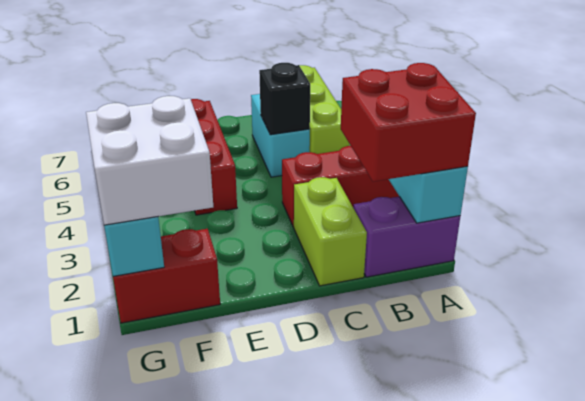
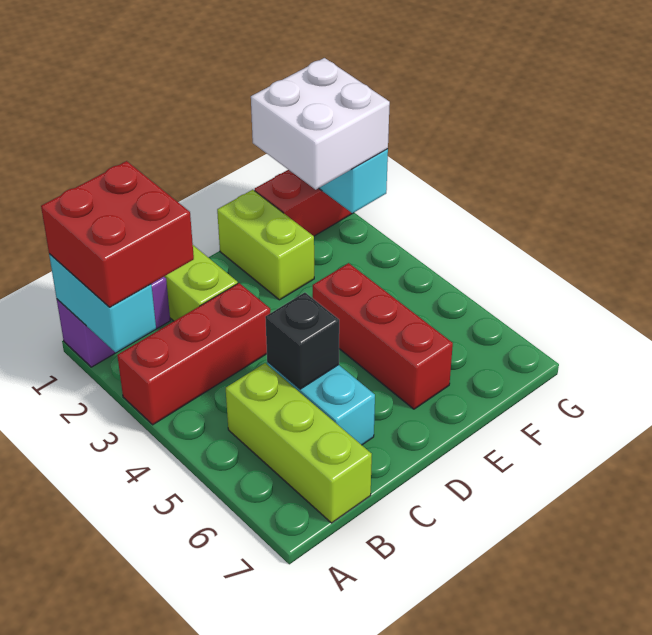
none -> lime brick E1:E2 level 1

